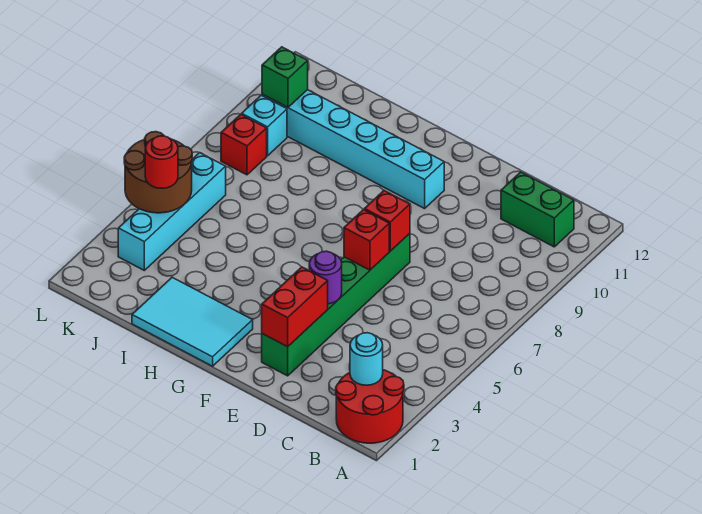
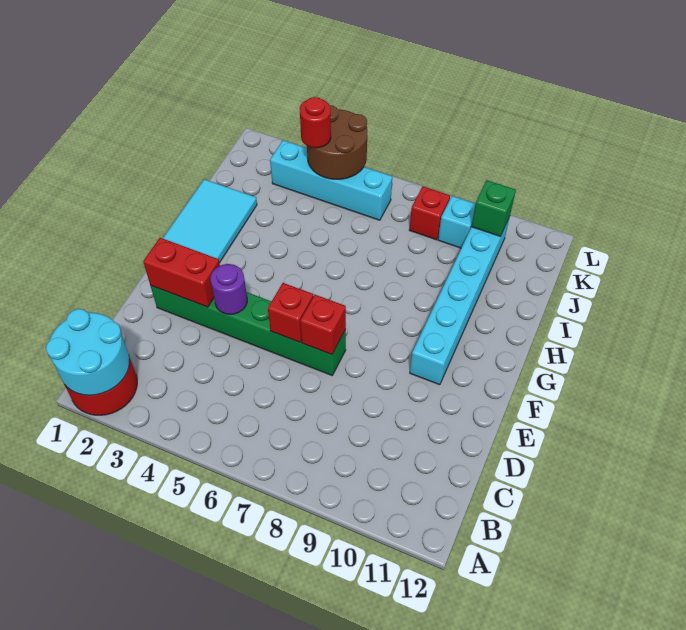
cyan round brick B2 level 2 -> cyan round brick A1:B2 level 2
green brick B11:C11 level 1 -> none

